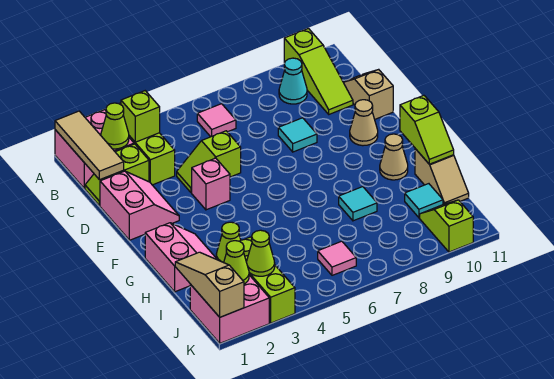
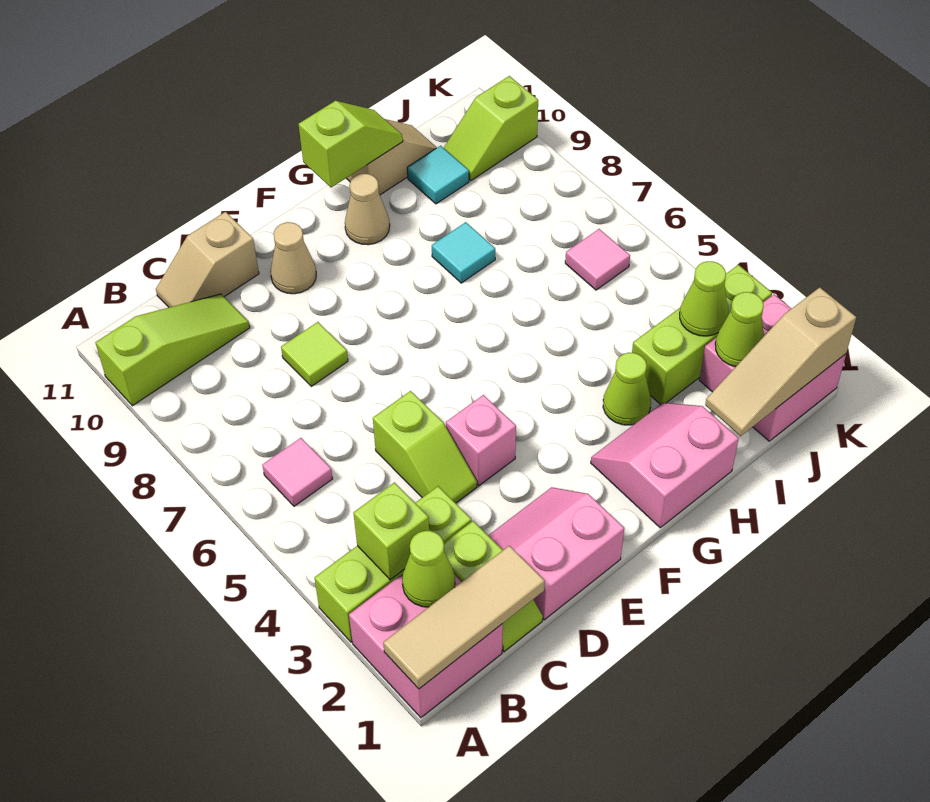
cyan cone B9 level 1 -> none
cyan tile D8 level 1 -> lime tile D8 level 1

